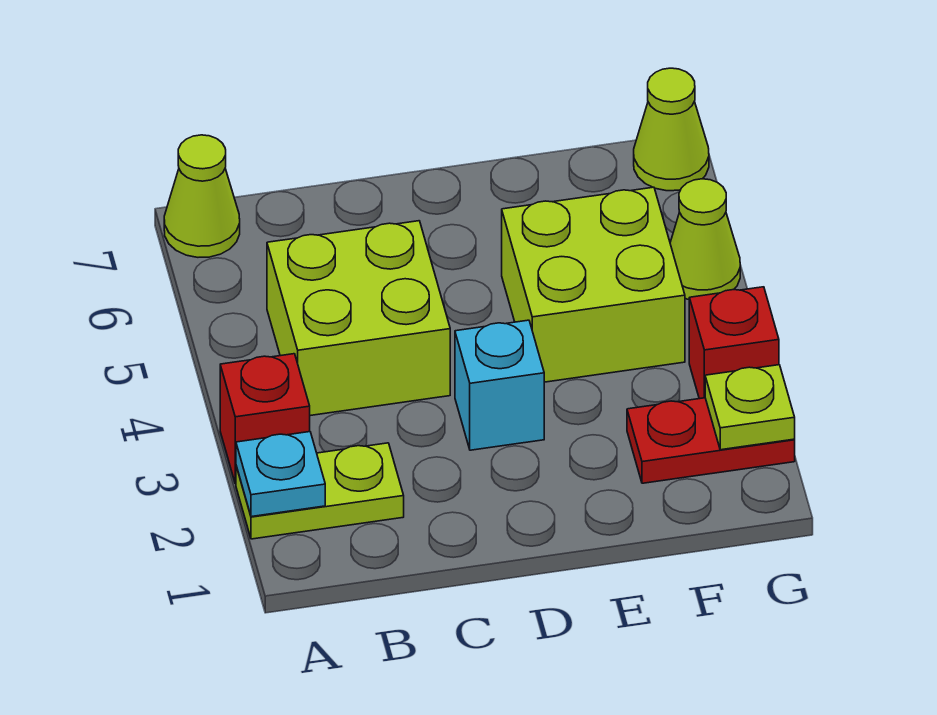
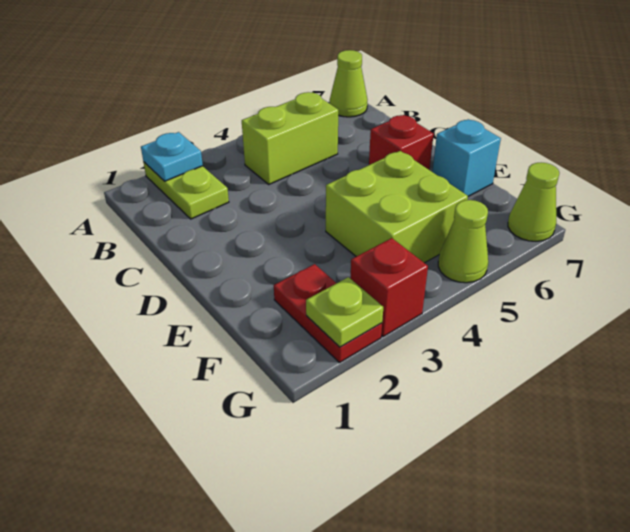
red brick A3 level 1 -> red brick D6 level 1
lime brick B4:C5 level 1 -> lime brick B4:B5 level 1
cyan brick D3 level 1 -> cyan brick E7 level 1

